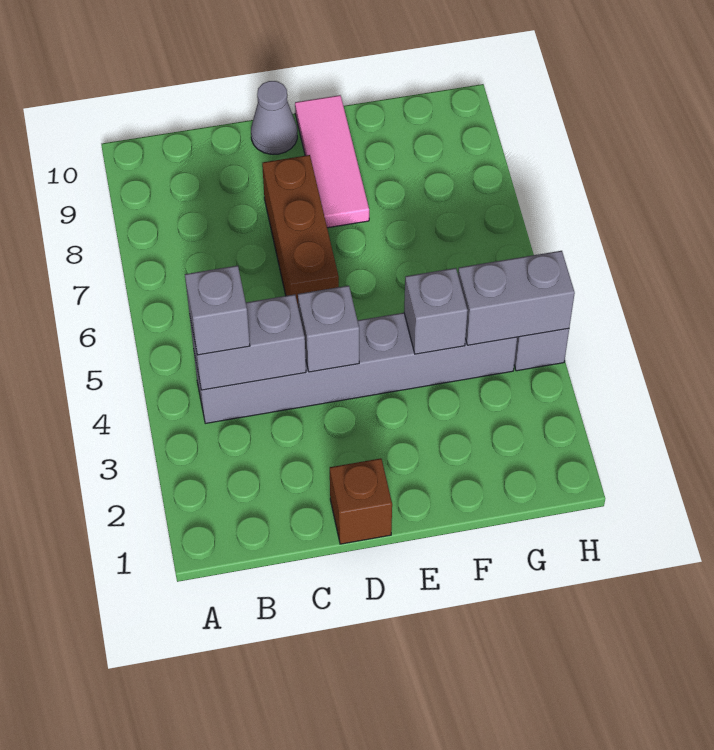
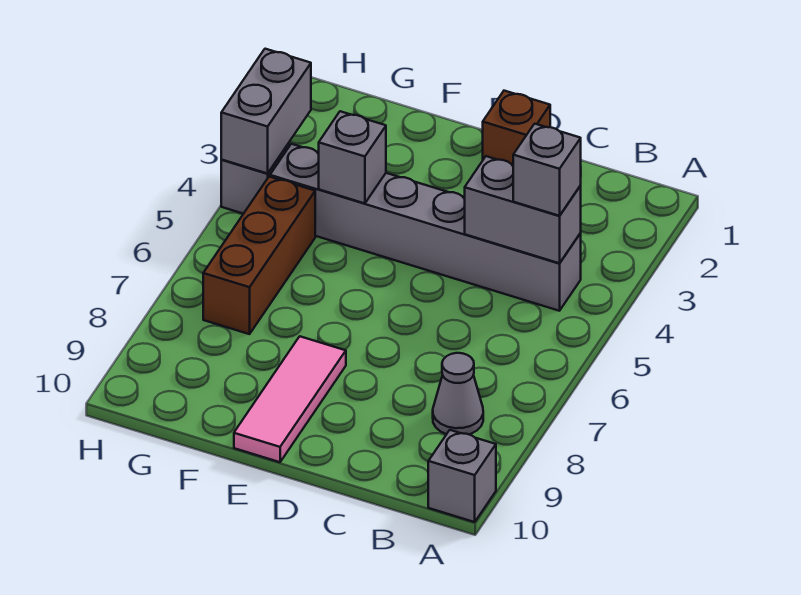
grey brick D4 level 2 -> grey brick A10 level 1
brown brick D6:D8 level 1 -> brown brick G5:G7 level 1
grey cone D10 level 1 -> grey cone B8 level 1
grey brick G4:H4 level 2 -> grey brick H3:H4 level 2

